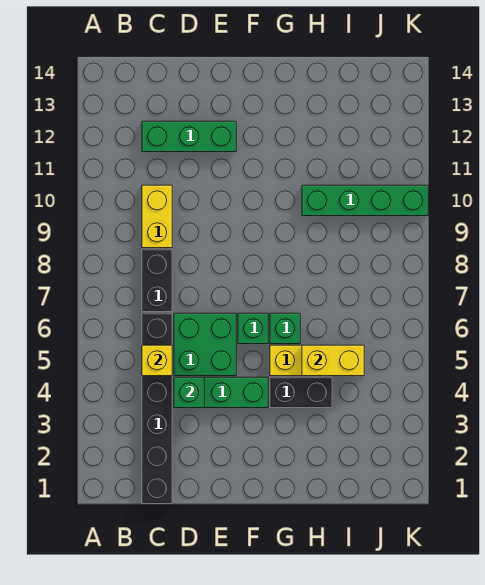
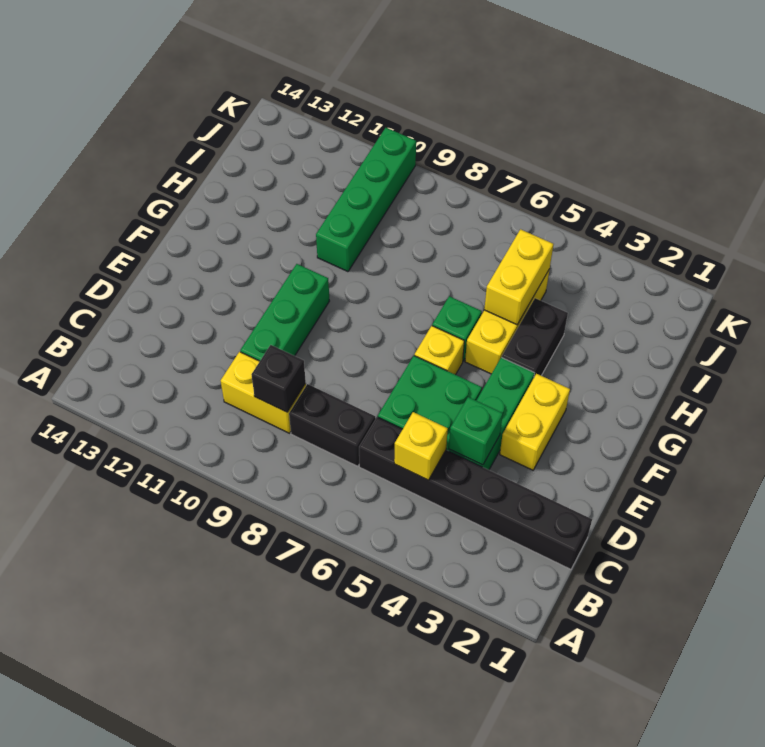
none -> black brick C9 level 2
green brick C12:E12 level 1 -> green brick D10:F10 level 1
none -> yellow brick E3:F3 level 1
green brick F6 level 1 -> yellow brick F6 level 1

